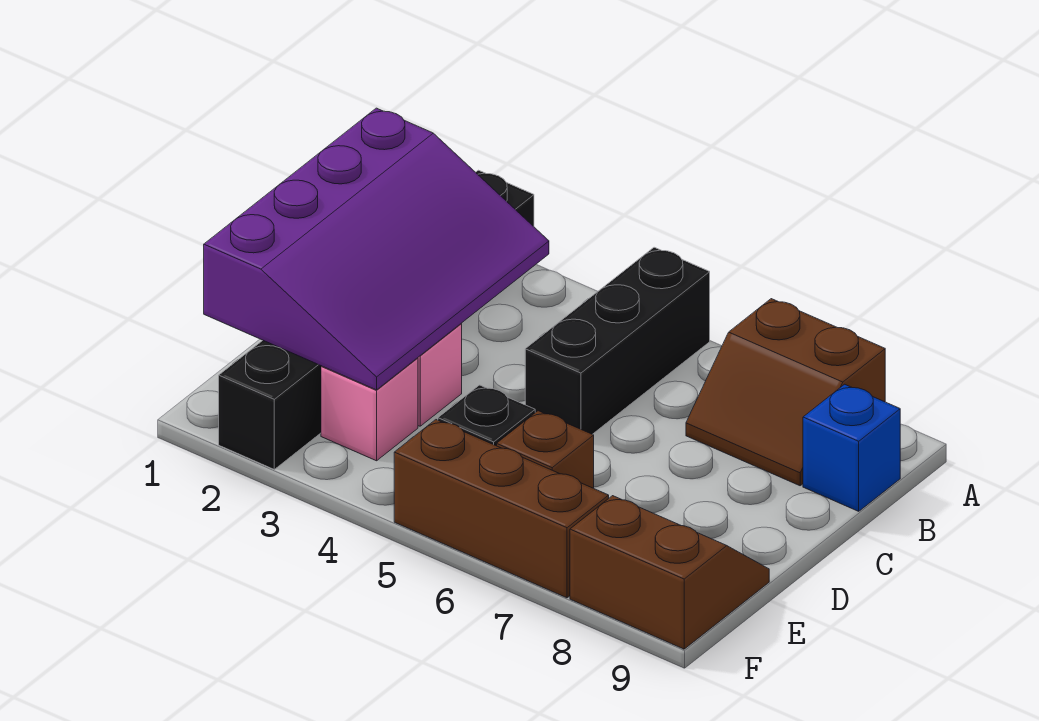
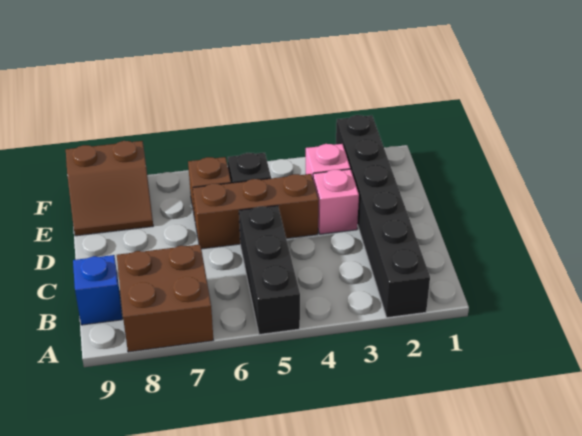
brown slope A7:B8 level 1 top A -> brown brick A7:B8 level 1
purple slope B1:E3 level 2 top 1 -> none
brown brick F5:F7 level 1 -> brown brick D4:D6 level 1

